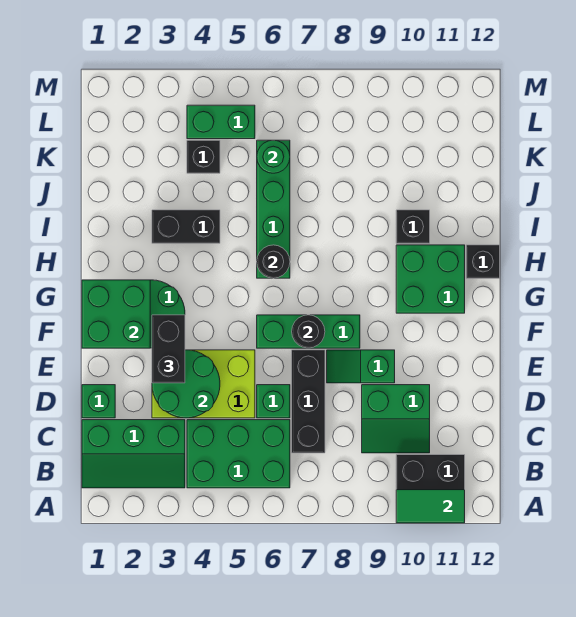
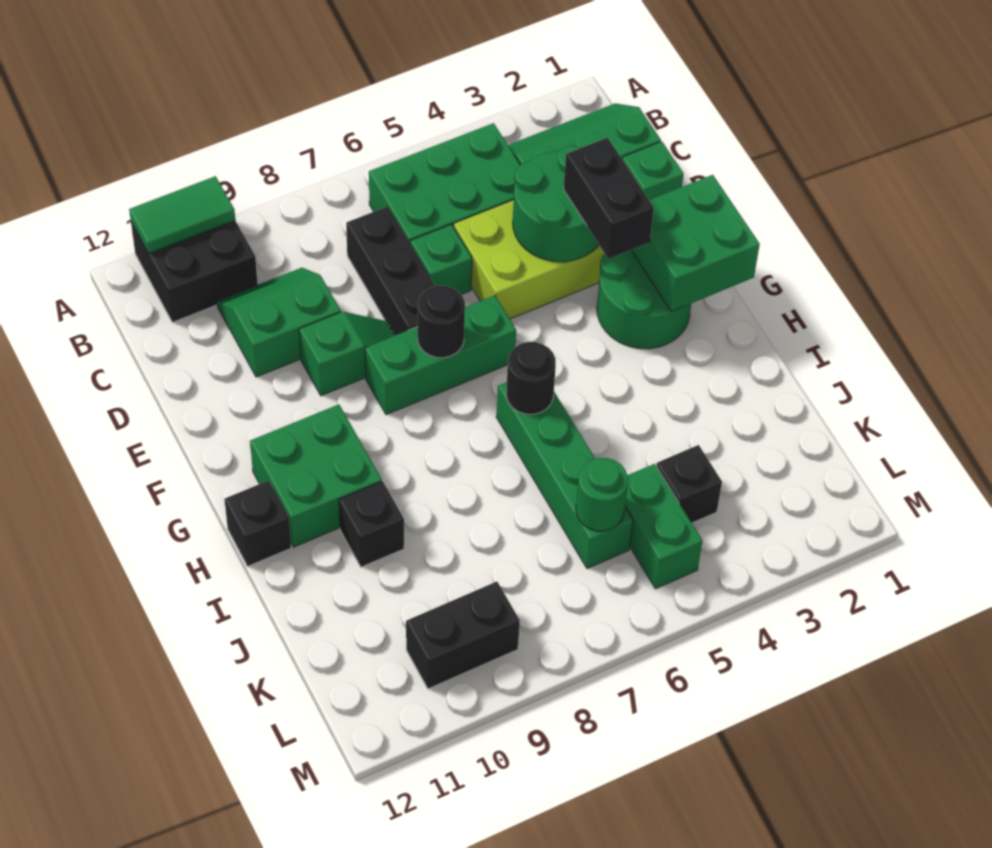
black brick I3:I4 level 1 -> black brick L9:L10 level 1
green brick L4:L5 level 1 -> green brick K5:L5 level 1

